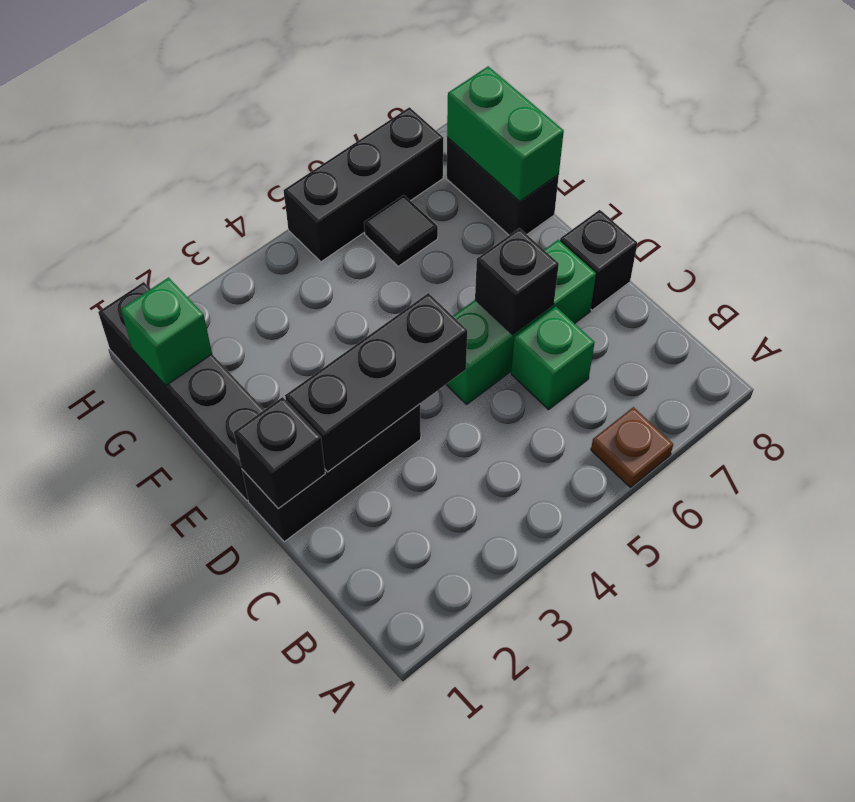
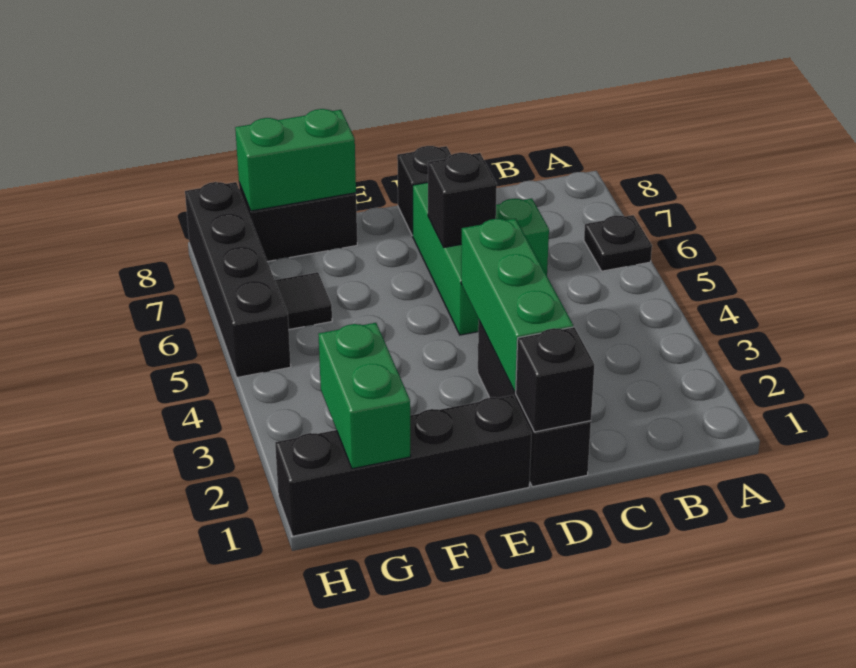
brown plate A6 level 1 -> black plate A6 level 1
black brick D2:D4 level 2 -> green brick D2:D4 level 2
green brick G1 level 2 -> green brick G1:G2 level 2
black brick H5:H7 level 1 -> black brick H5:H8 level 1

